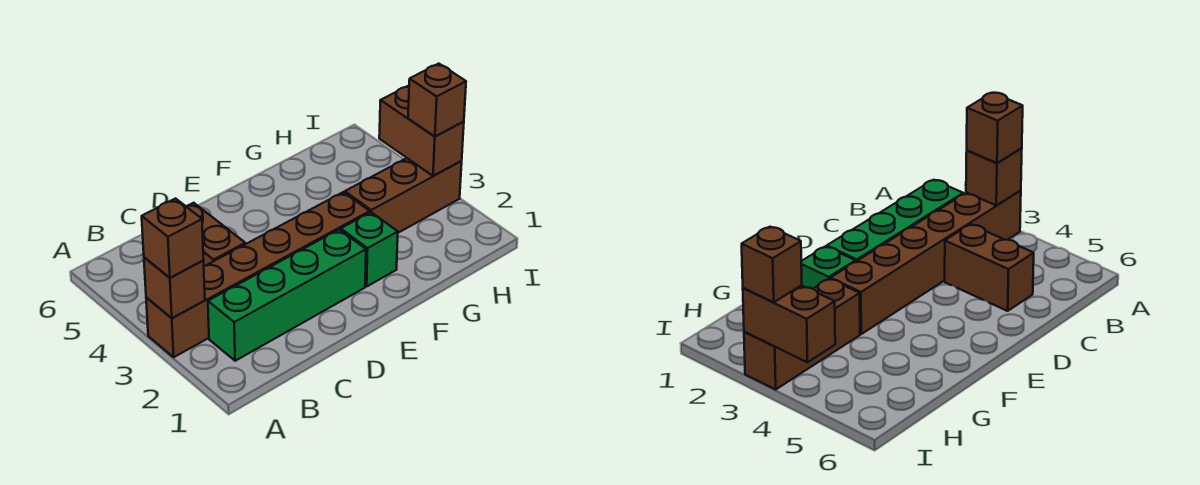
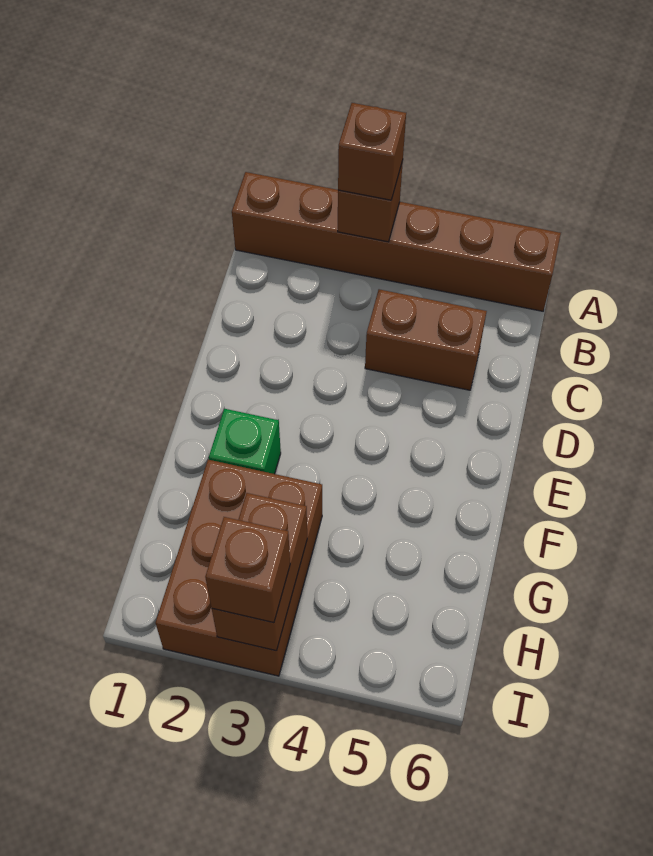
brown brick A3:F3 level 1 -> brown brick A1:A6 level 1
green brick B2:E2 level 1 -> none
brown brick G3:I3 level 1 -> brown brick G2:I3 level 1
brown brick I3:I4 level 2 -> brown brick H3:I3 level 2

